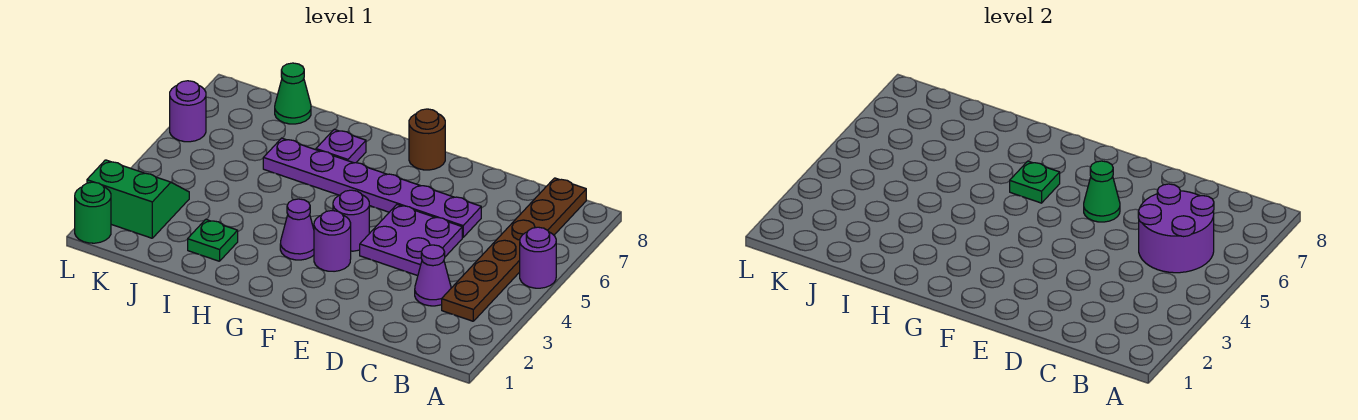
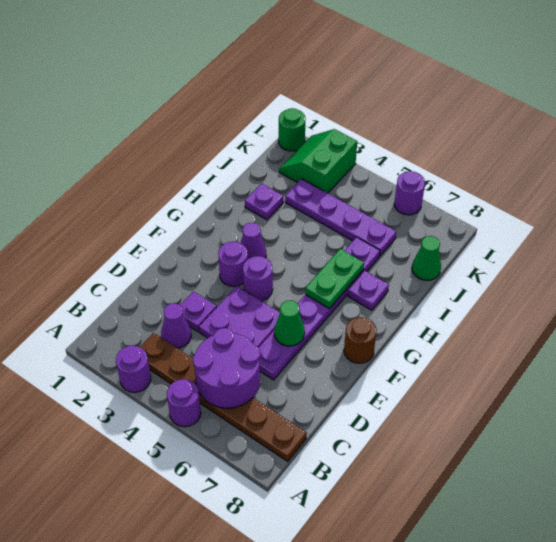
none -> purple round brick A3 level 1
none -> purple plate D3 level 1
green plate G6 level 2 -> green plate G6:H6 level 2
green plate I2 level 1 -> purple plate I2 level 1
none -> purple plate J3:J6 level 1
green slope K2:L3 level 1 top 2 -> green slope K2:L3 level 1 top 3

